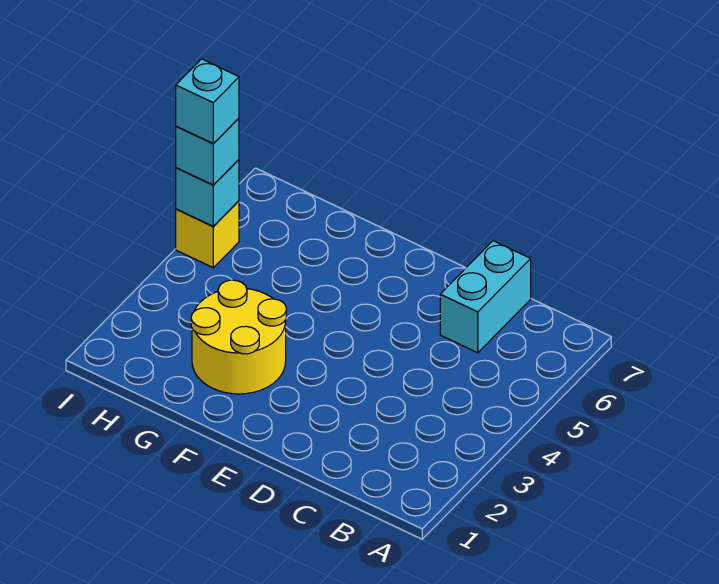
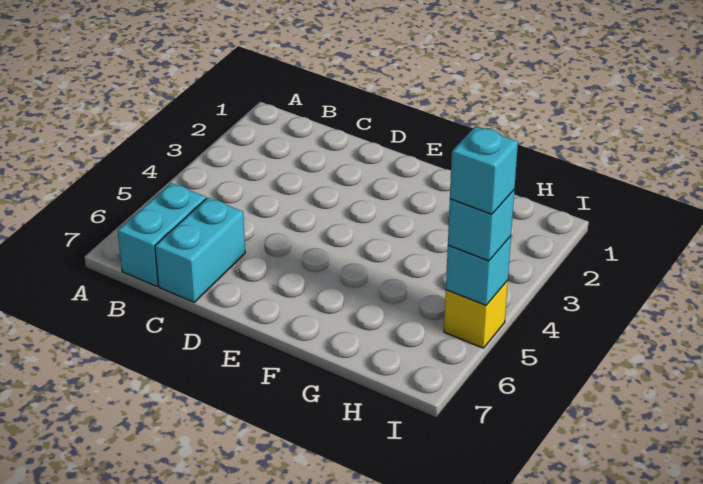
none -> cyan brick B6:B7 level 1
yellow round brick F2:G3 level 1 -> none

